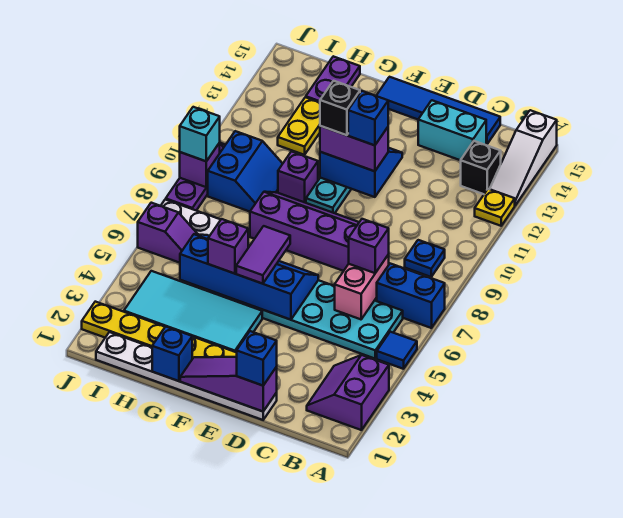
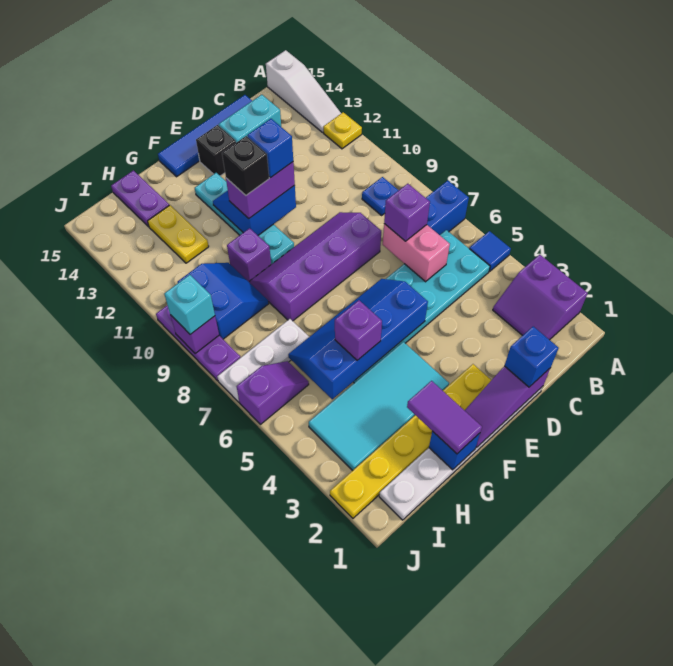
black brick B13 level 1 -> black brick E14 level 1
purple tile F5:F6 level 3 -> purple tile G1:G2 level 3

